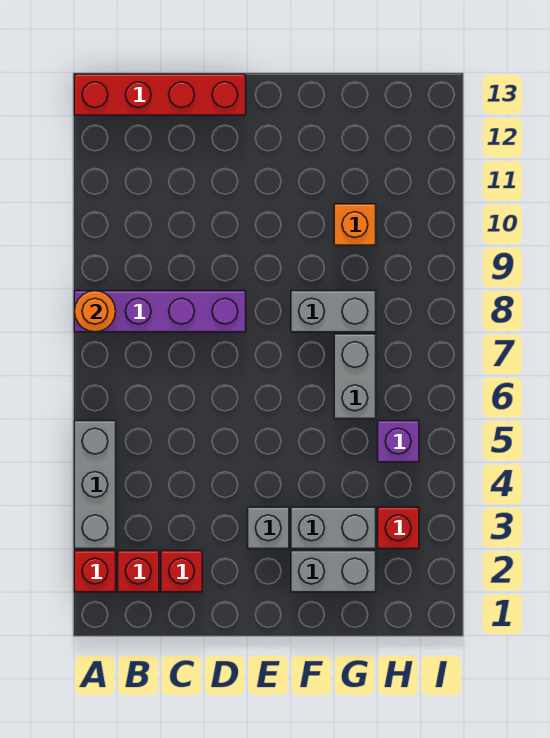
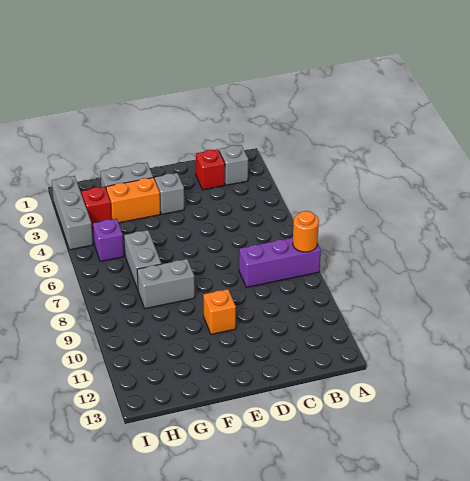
red brick A2 level 1 -> none
grey brick A3:A5 level 1 -> grey brick I2:I4 level 1
purple brick A8:D8 level 1 -> purple brick A8:C8 level 1
red brick A13:D13 level 1 -> none
red brick B2 level 1 -> grey brick B2 level 1
grey brick F3:G3 level 1 -> orange brick F3:G3 level 1
orange brick G10 level 1 -> orange brick E10 level 1

